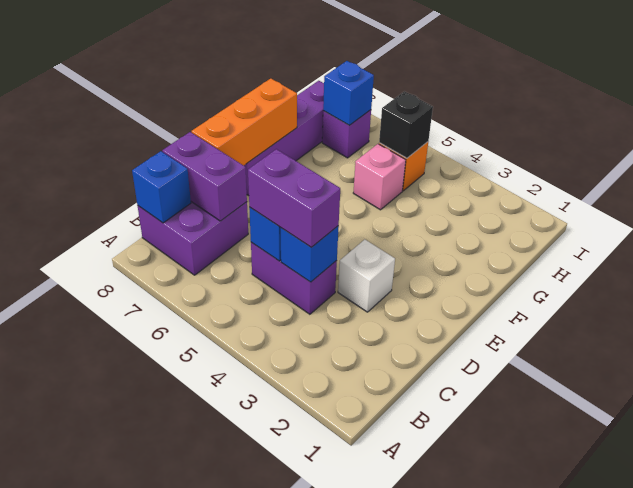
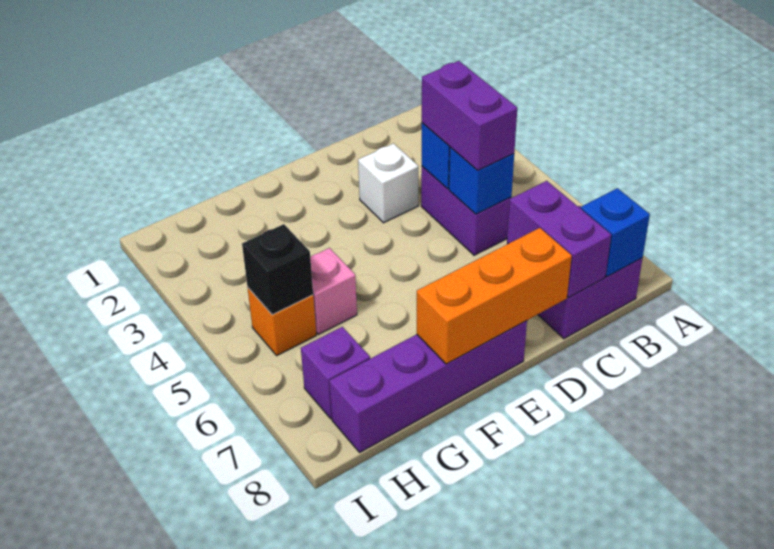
blue brick H7 level 2 -> none

